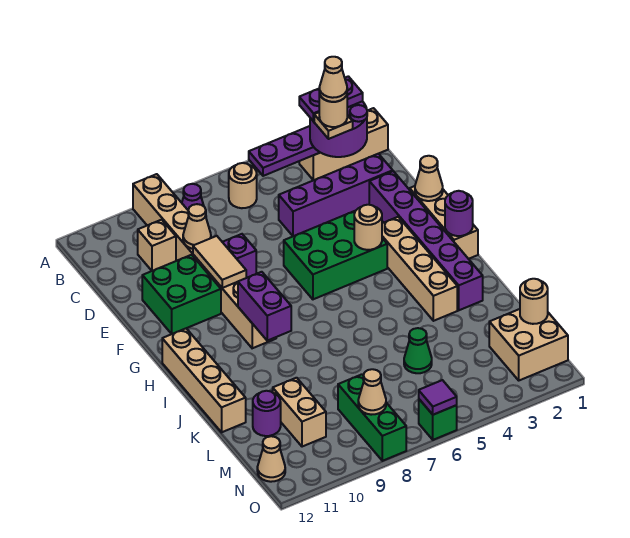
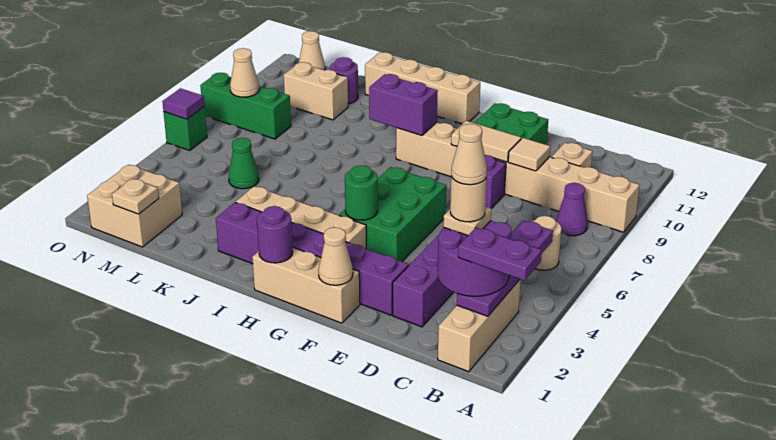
purple plate B2:B3 level 4 -> purple plate A2:B2 level 4
tan cone D9 level 2 -> tan tile D9 level 2
tan round brick G4 level 2 -> green round brick G4 level 2
tan round brick M1 level 2 -> tan plate M1 level 2

